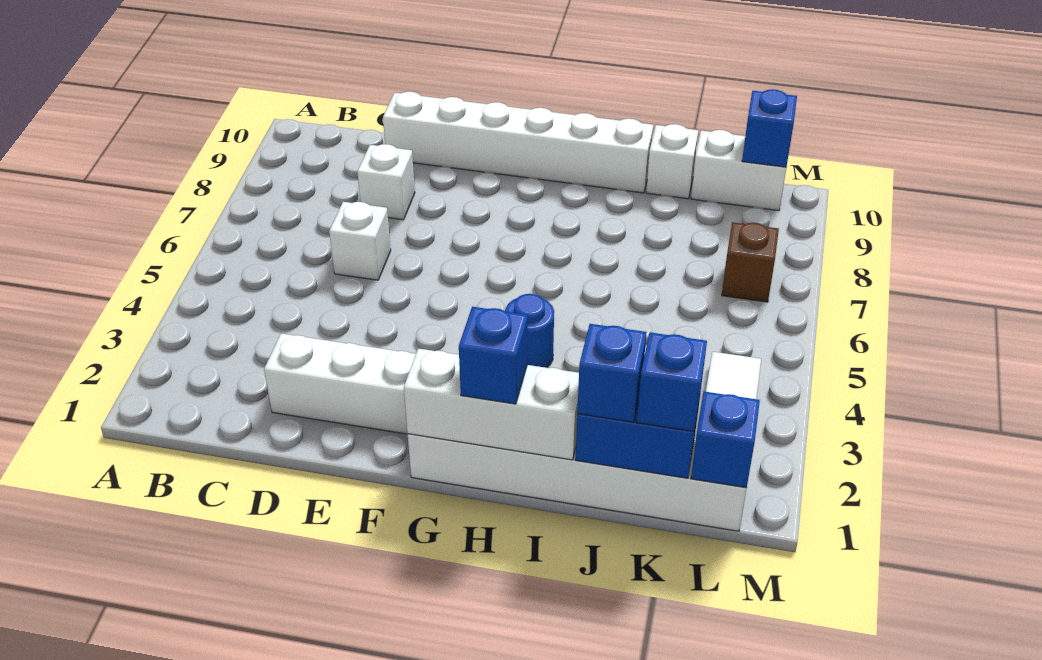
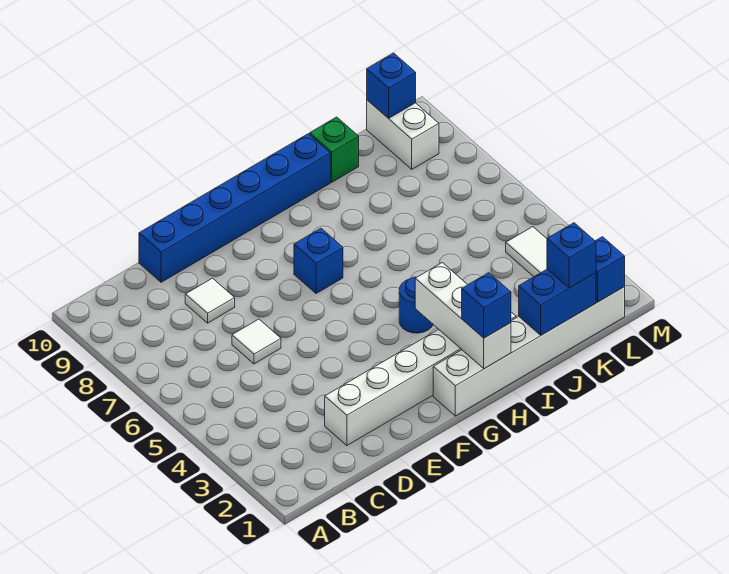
white brick D6 level 1 -> white tile D6 level 1
white brick D8 level 1 -> white tile D8 level 1
white brick D10:I10 level 1 -> blue brick D10:I10 level 1
white brick G1:I1 level 2 -> white brick H1:H3 level 2
blue brick J1 level 3 -> blue brick G7 level 1
white brick J10 level 1 -> green brick J10 level 1
white brick K10:L10 level 1 -> white brick L9:L10 level 1
brown brick L7 level 1 -> none

